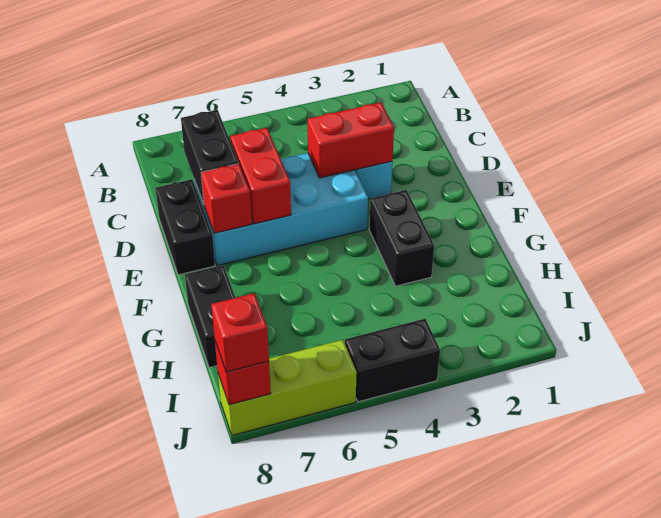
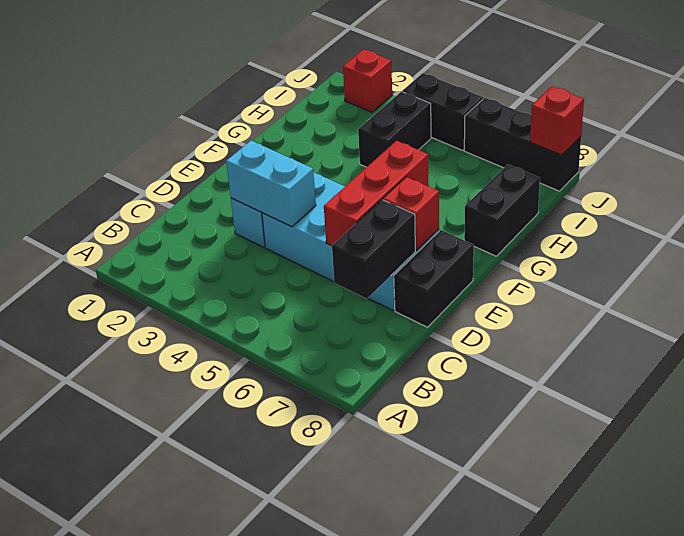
red brick D3:D4 level 2 -> cyan brick D3:D4 level 2
red brick D6:E6 level 2 -> red brick D6:F6 level 2
black brick F3:G3 level 1 -> black brick H4:I4 level 1
lime brick J6:J8 level 1 -> black brick J6:J8 level 1
red brick J8 level 3 -> red brick J2 level 1

